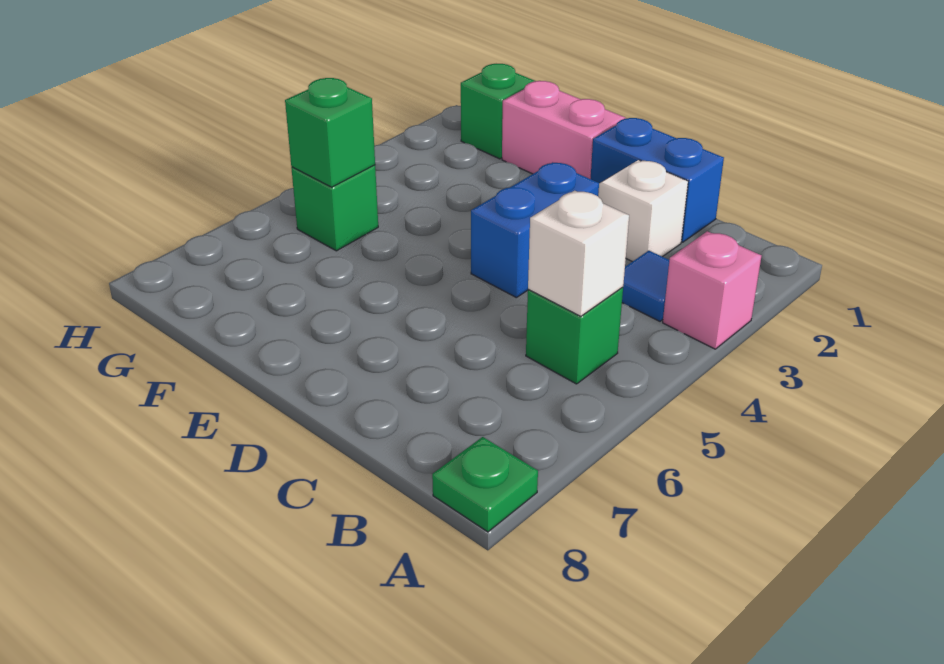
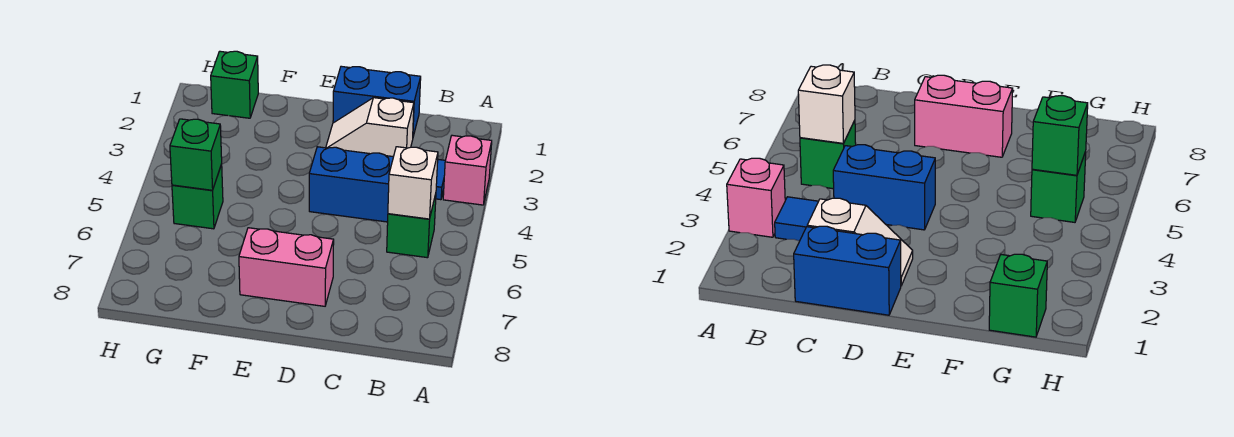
green plate A8 level 1 -> none
blue brick D3:D4 level 1 -> blue brick C4:D4 level 1
pink brick E1:F1 level 1 -> pink brick D7:E7 level 1

